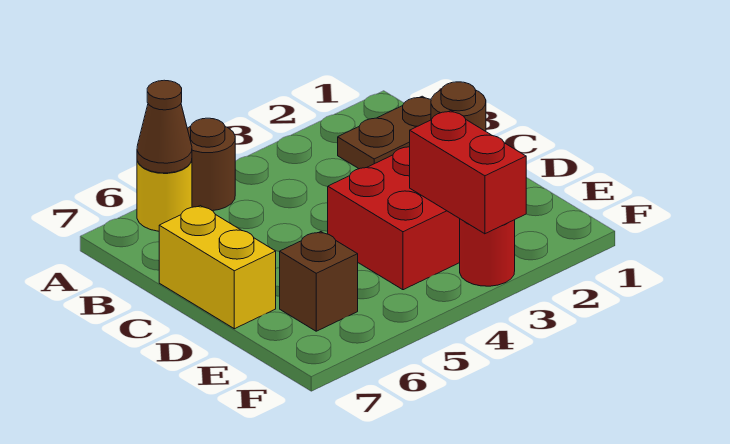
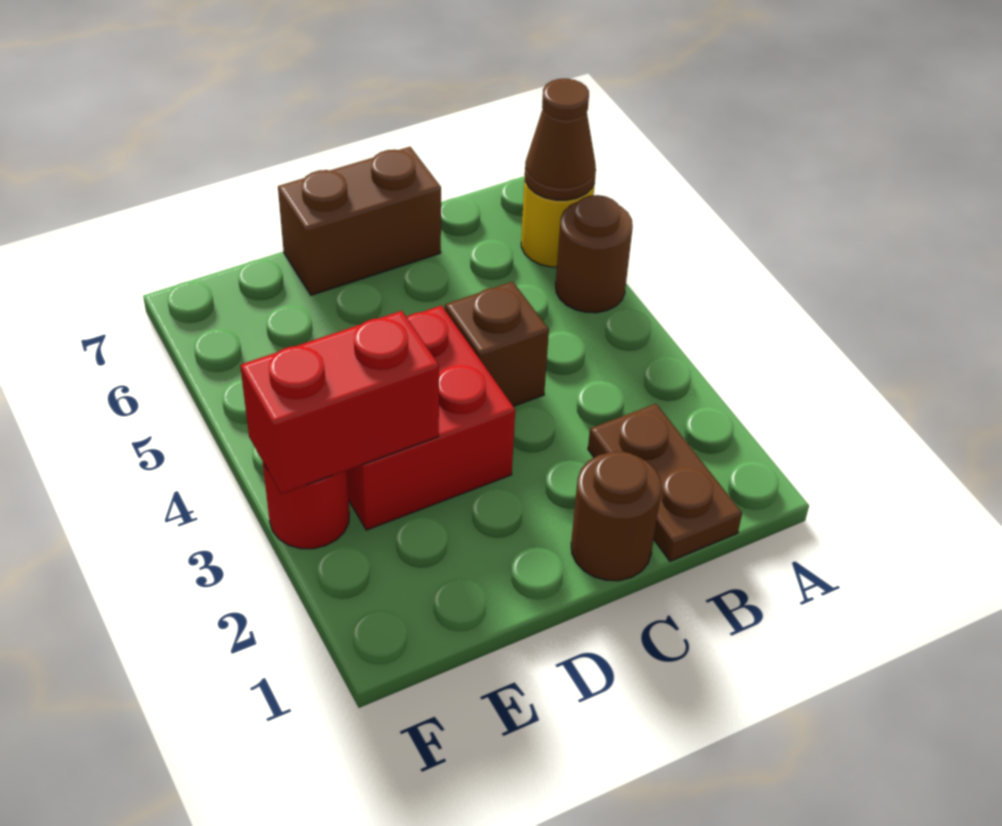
yellow brick C7:D7 level 1 -> brown brick C7:D7 level 1
brown brick E6 level 1 -> brown brick C4 level 1

